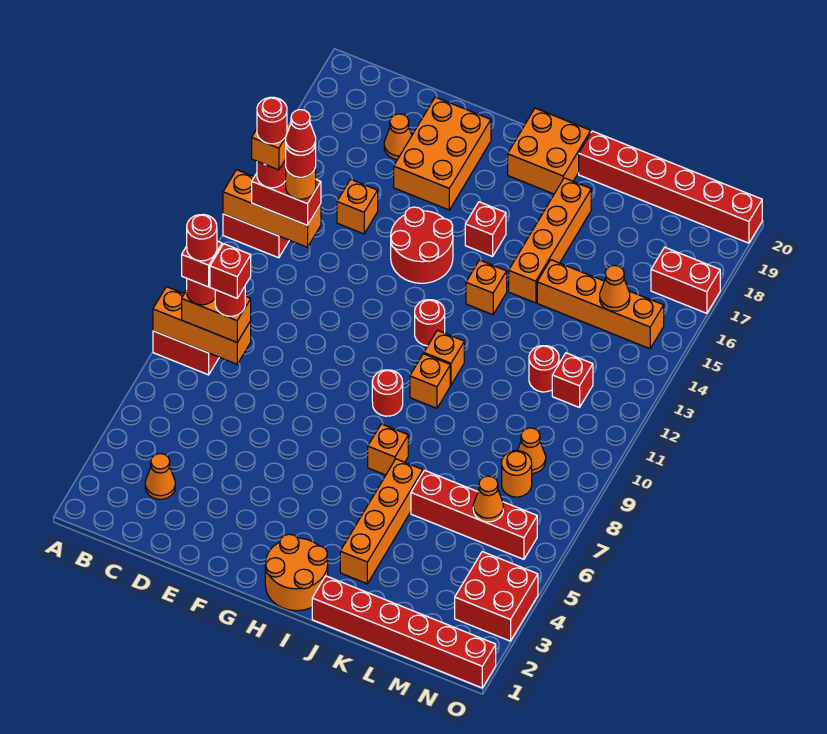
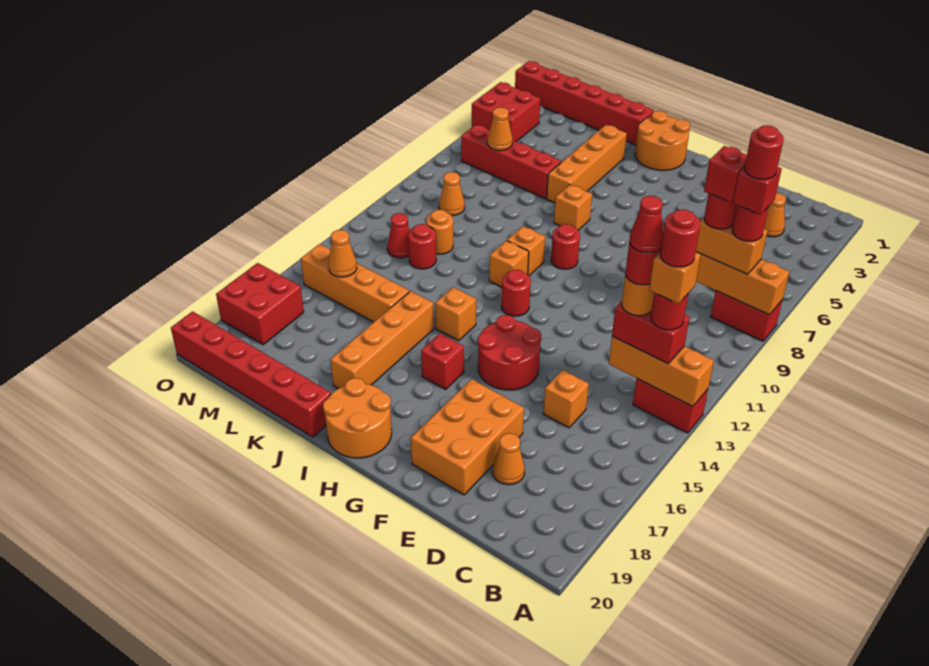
orange brick H19:I20 level 1 -> orange round brick H19:I20 level 1
orange round brick M8 level 1 -> orange round brick L11 level 1
red brick M12 level 1 -> red cone M12 level 1
red brick N17:O17 level 1 -> red brick N17:O18 level 1

